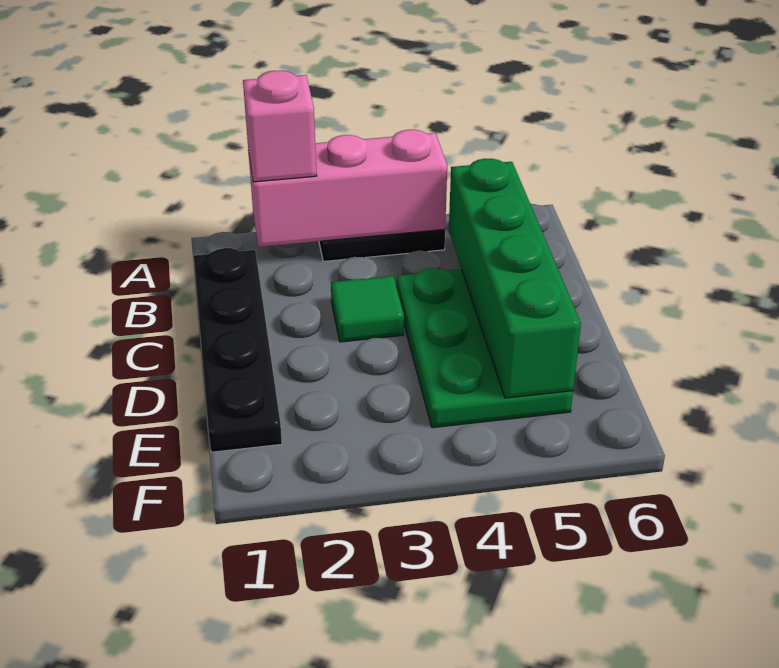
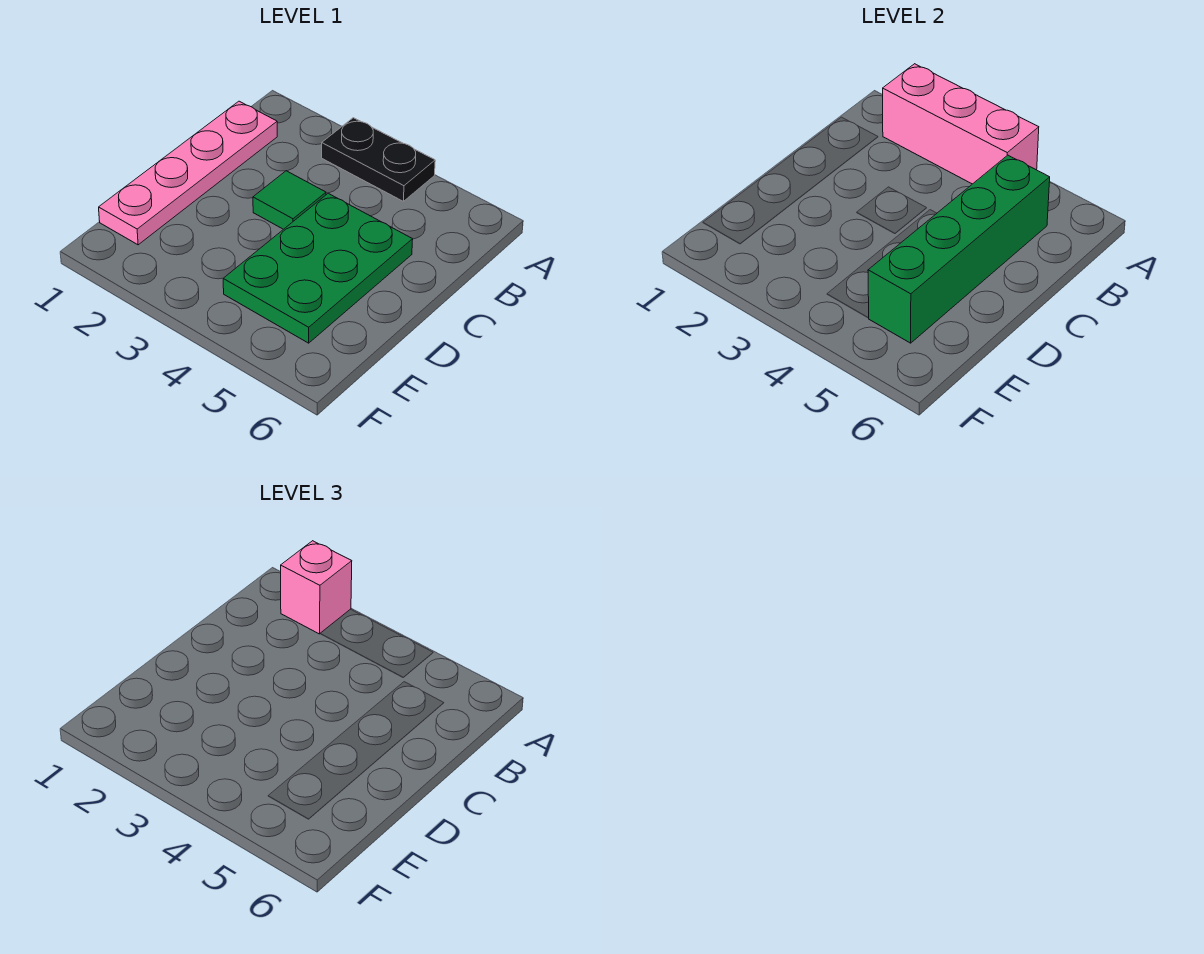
black plate B1:E1 level 1 -> pink plate B1:E1 level 1

